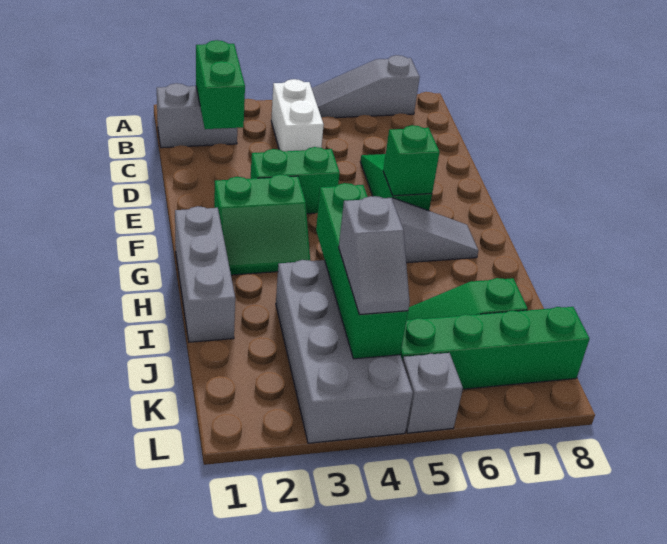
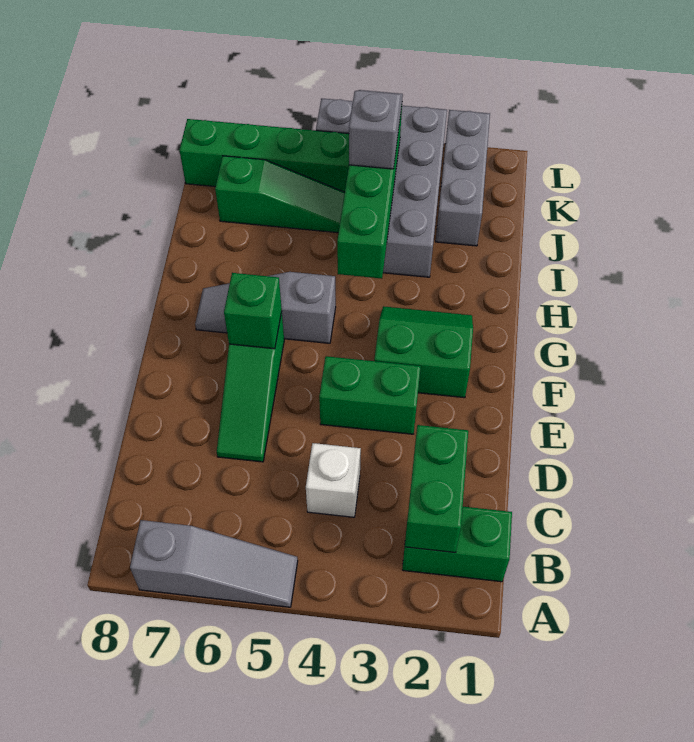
grey brick B1:B2 level 1 -> green brick B1:B2 level 1
white brick B4:C4 level 1 -> white brick C4 level 1
grey brick G1:I1 level 1 -> grey brick J2:L2 level 1

